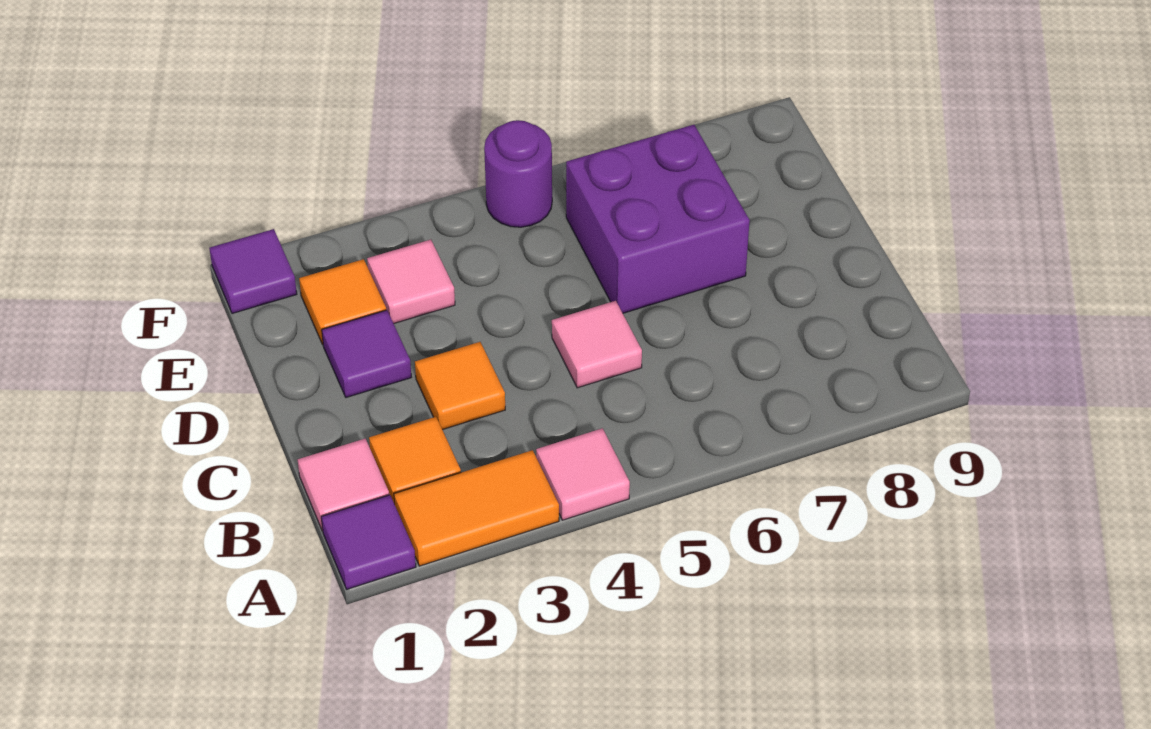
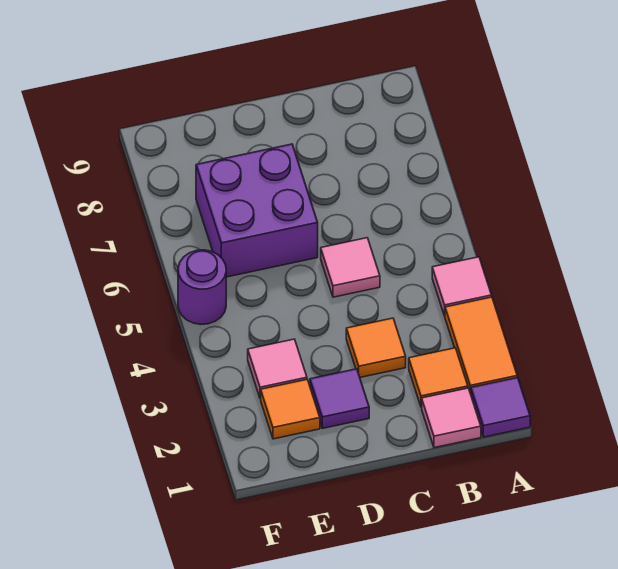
purple tile F1 level 1 -> none

